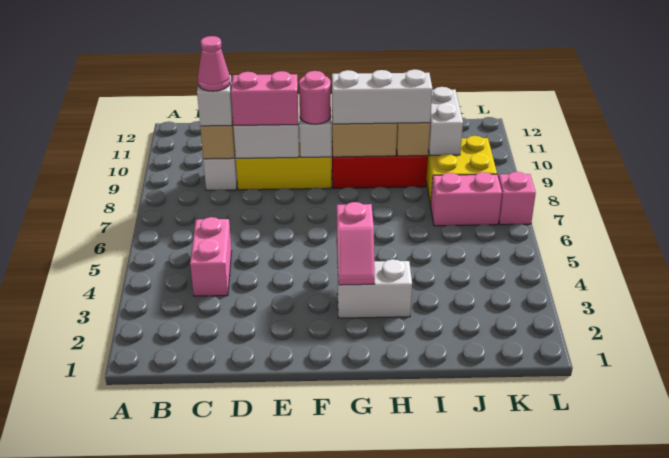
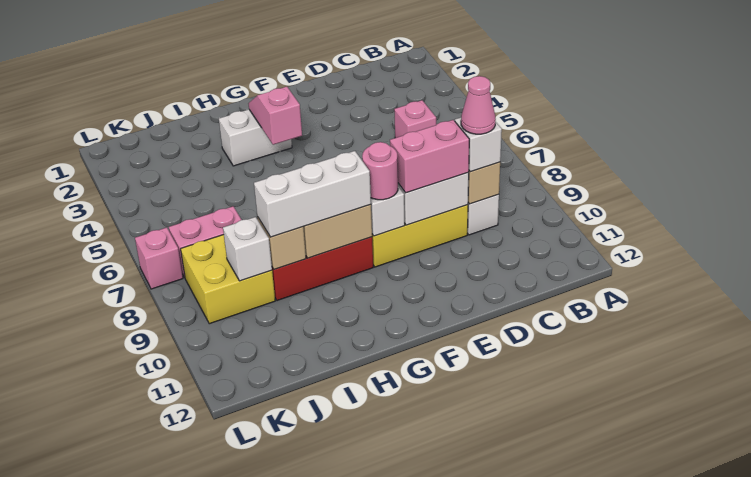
pink brick C4:C5 level 1 -> pink brick C5 level 1
white brick J9:J10 level 2 -> white brick J9 level 2

